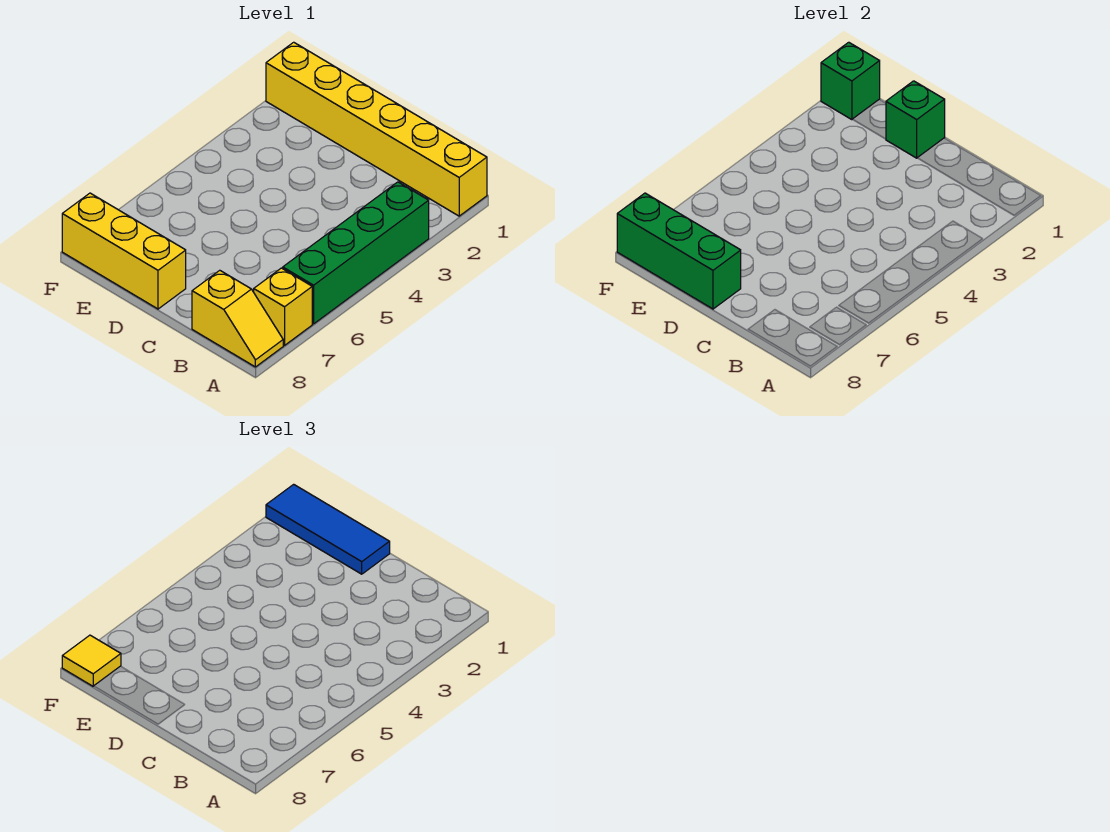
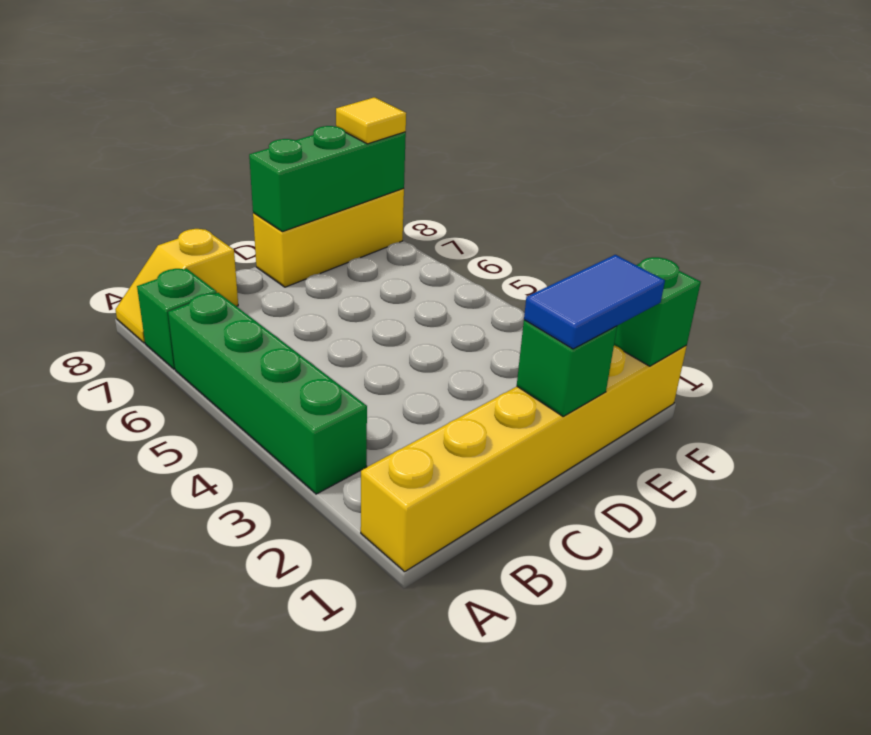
yellow brick A7 level 1 -> green brick A7 level 1
blue tile D1:F1 level 3 -> blue tile D1:E1 level 3

